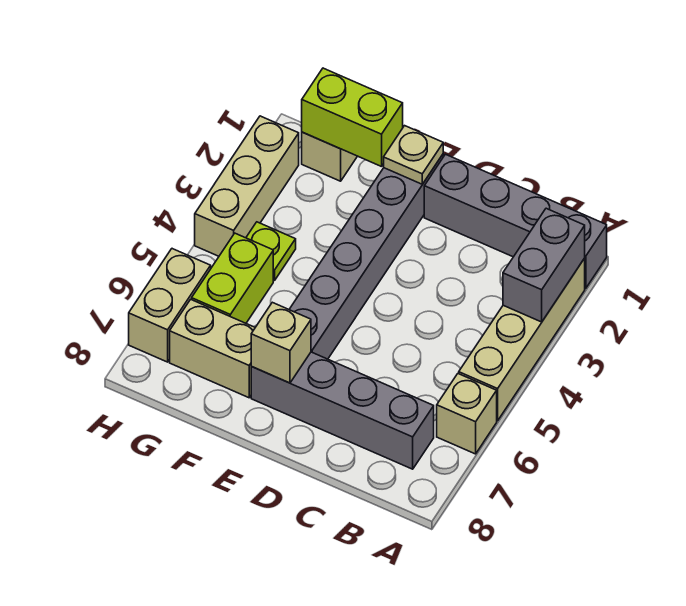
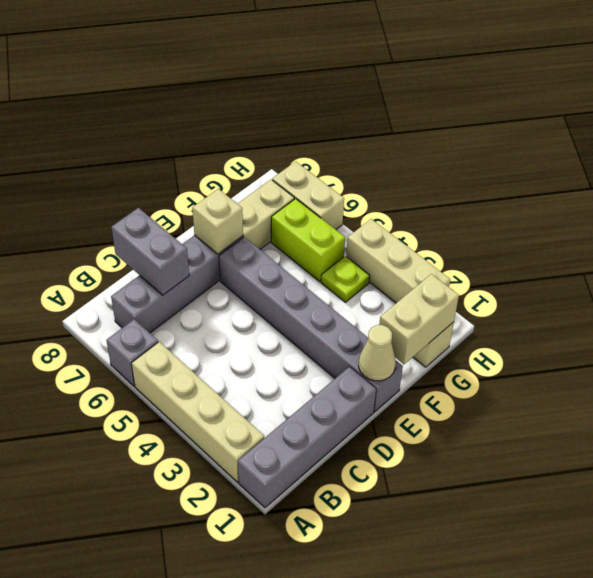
grey brick A2:A3 level 2 -> grey brick C7:C8 level 2
tan brick A6 level 1 -> grey brick A6 level 1
tan plate E1 level 2 -> tan cone E1 level 2
lime brick F1:G1 level 2 -> tan brick F1:G1 level 2

